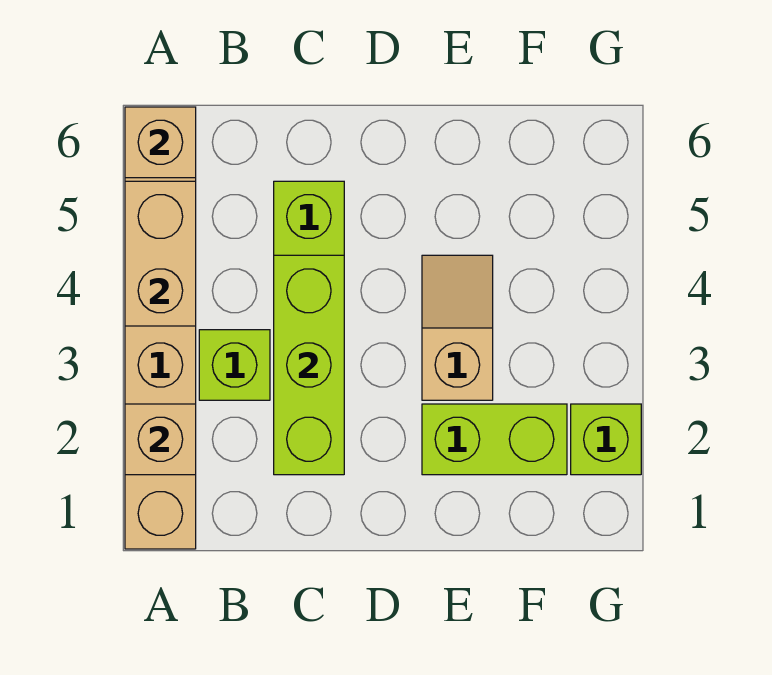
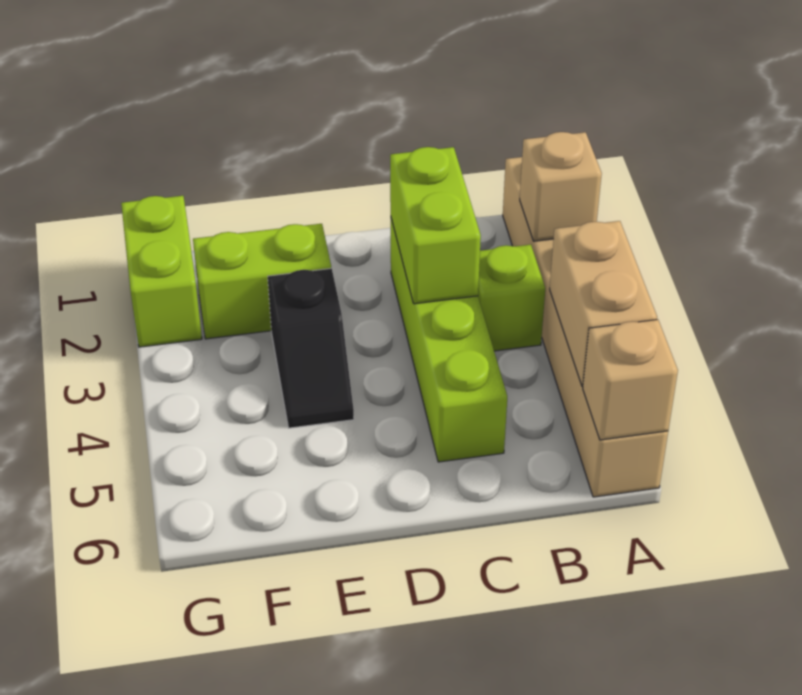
lime brick C2:C4 level 2 -> lime brick C2:C3 level 2
tan slope E3:E4 level 1 top 3 -> black slope E3:E4 level 1 top 3
lime brick G2 level 1 -> lime brick G1:G2 level 1

